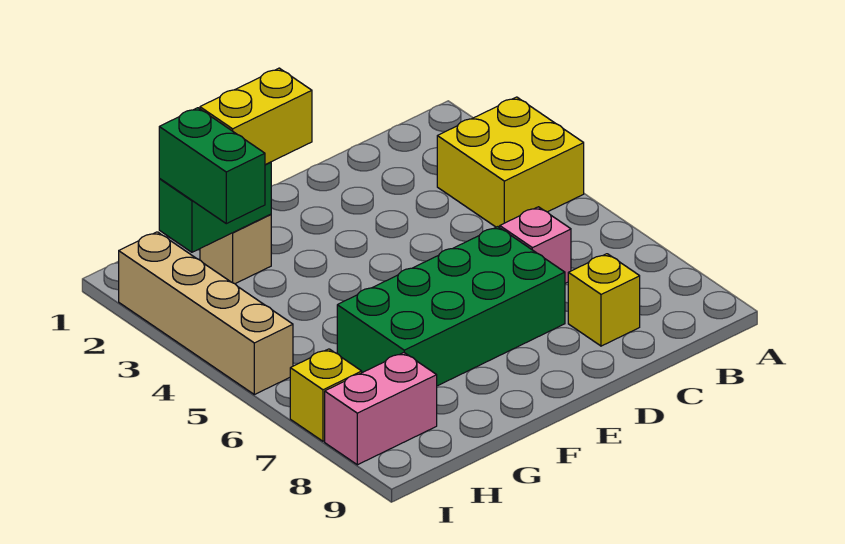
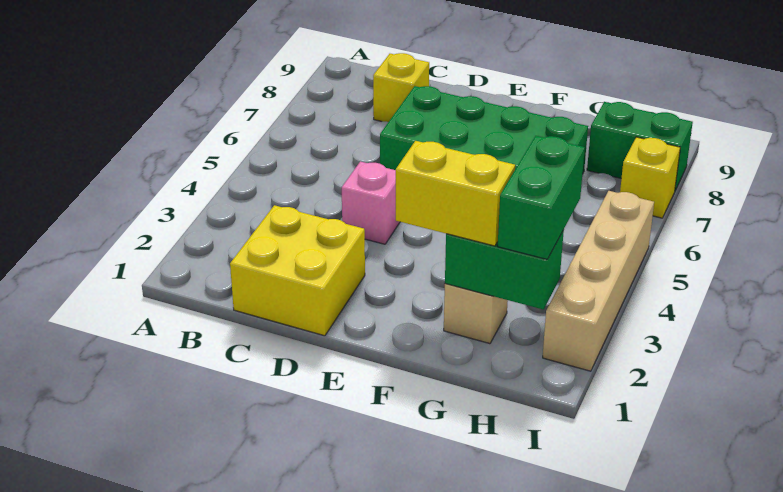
yellow brick A3:B4 level 1 -> yellow brick C1:D2 level 1
pink brick C6 level 1 -> pink brick D4 level 1
pink brick H8:I8 level 1 -> green brick H8:I8 level 1

